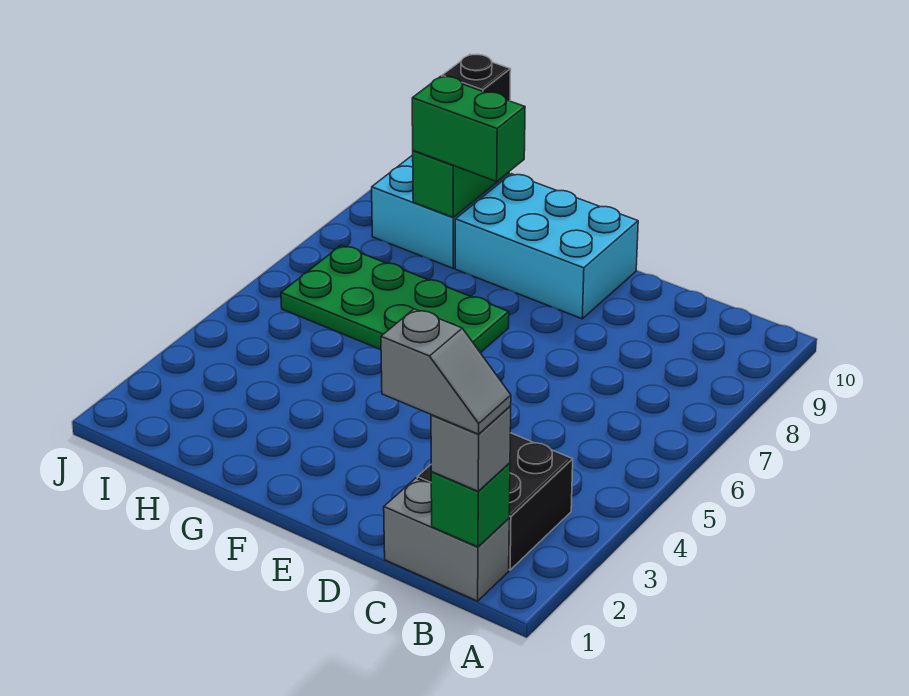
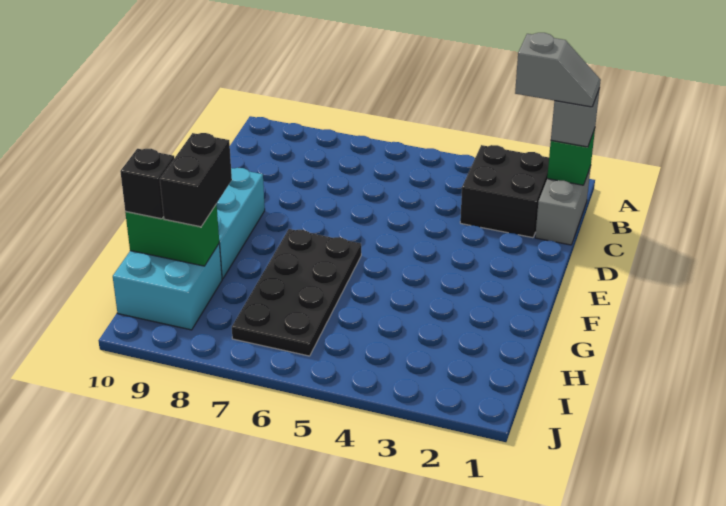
grey slope B1:C1 level 4 top C -> grey slope B1:B2 level 4 top 2
green plate F6:I7 level 1 -> black plate F6:I7 level 1
green brick G9:H9 level 3 -> black brick G9:H9 level 3

